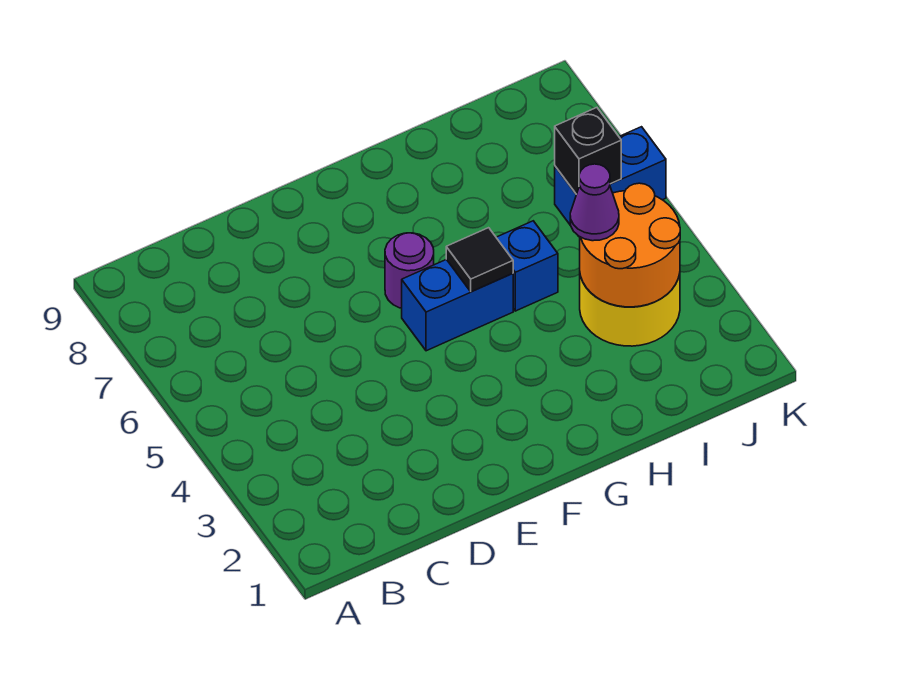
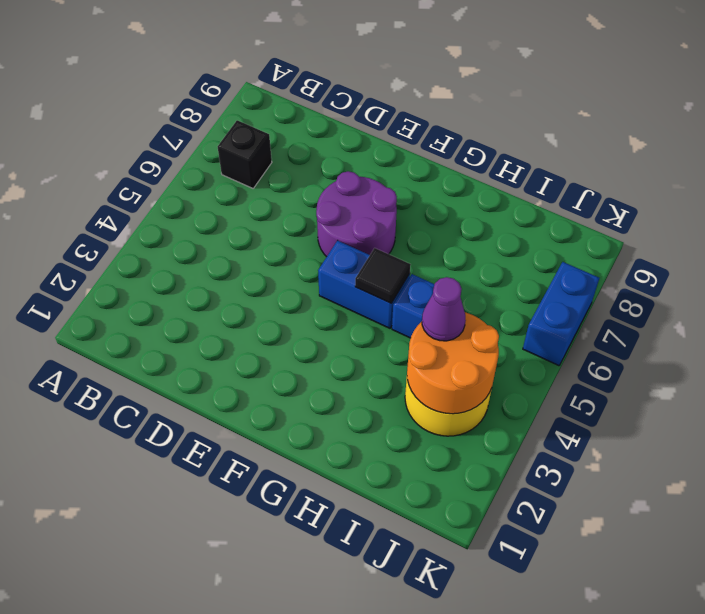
purple round brick F6 level 1 -> purple round brick E6:F7 level 1
blue brick J6:K6 level 1 -> blue brick K6:K7 level 1
black brick J6 level 2 -> black brick B7 level 1

